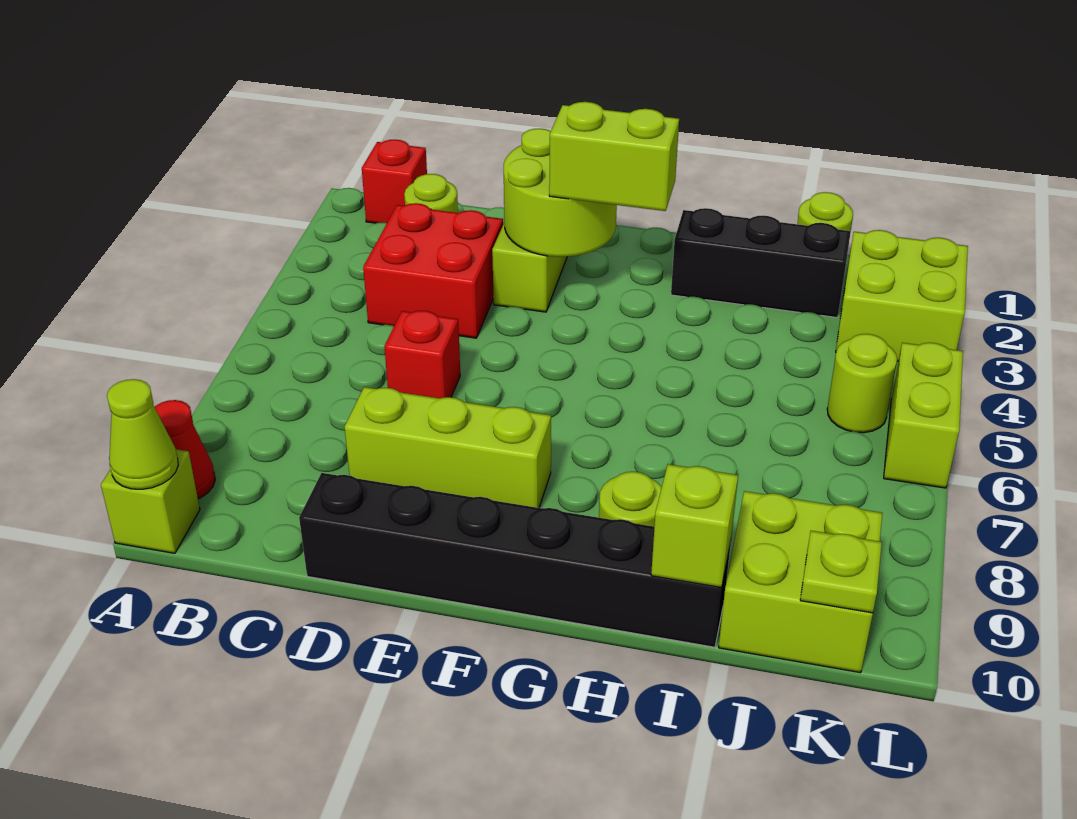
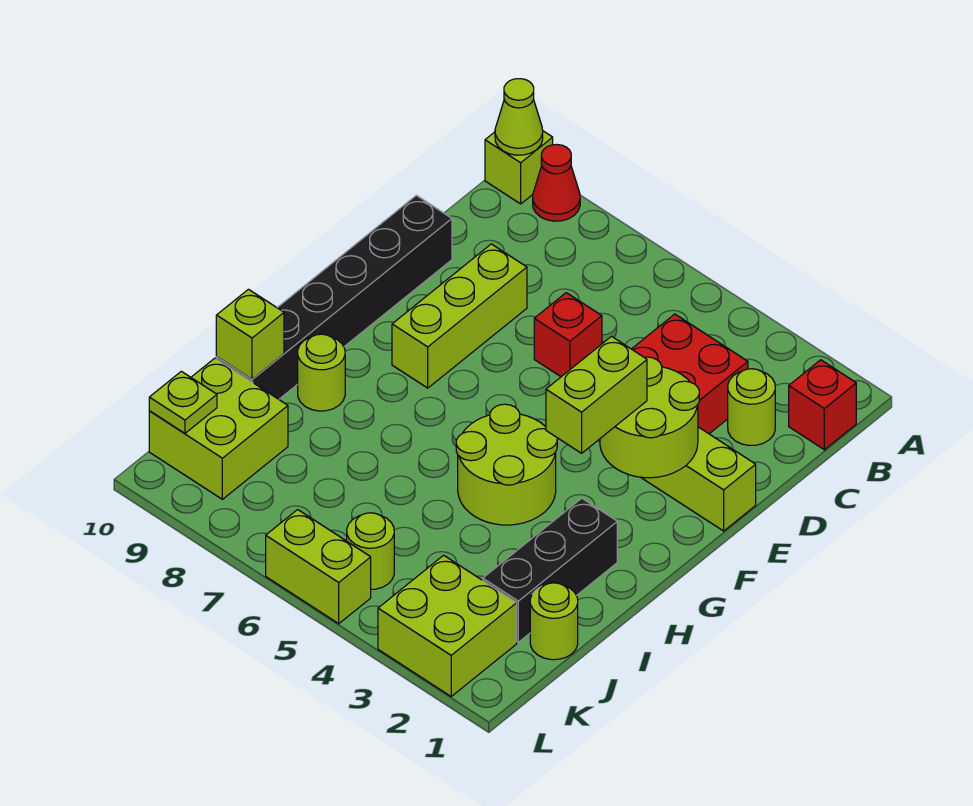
none -> lime round brick G4:H5 level 1

